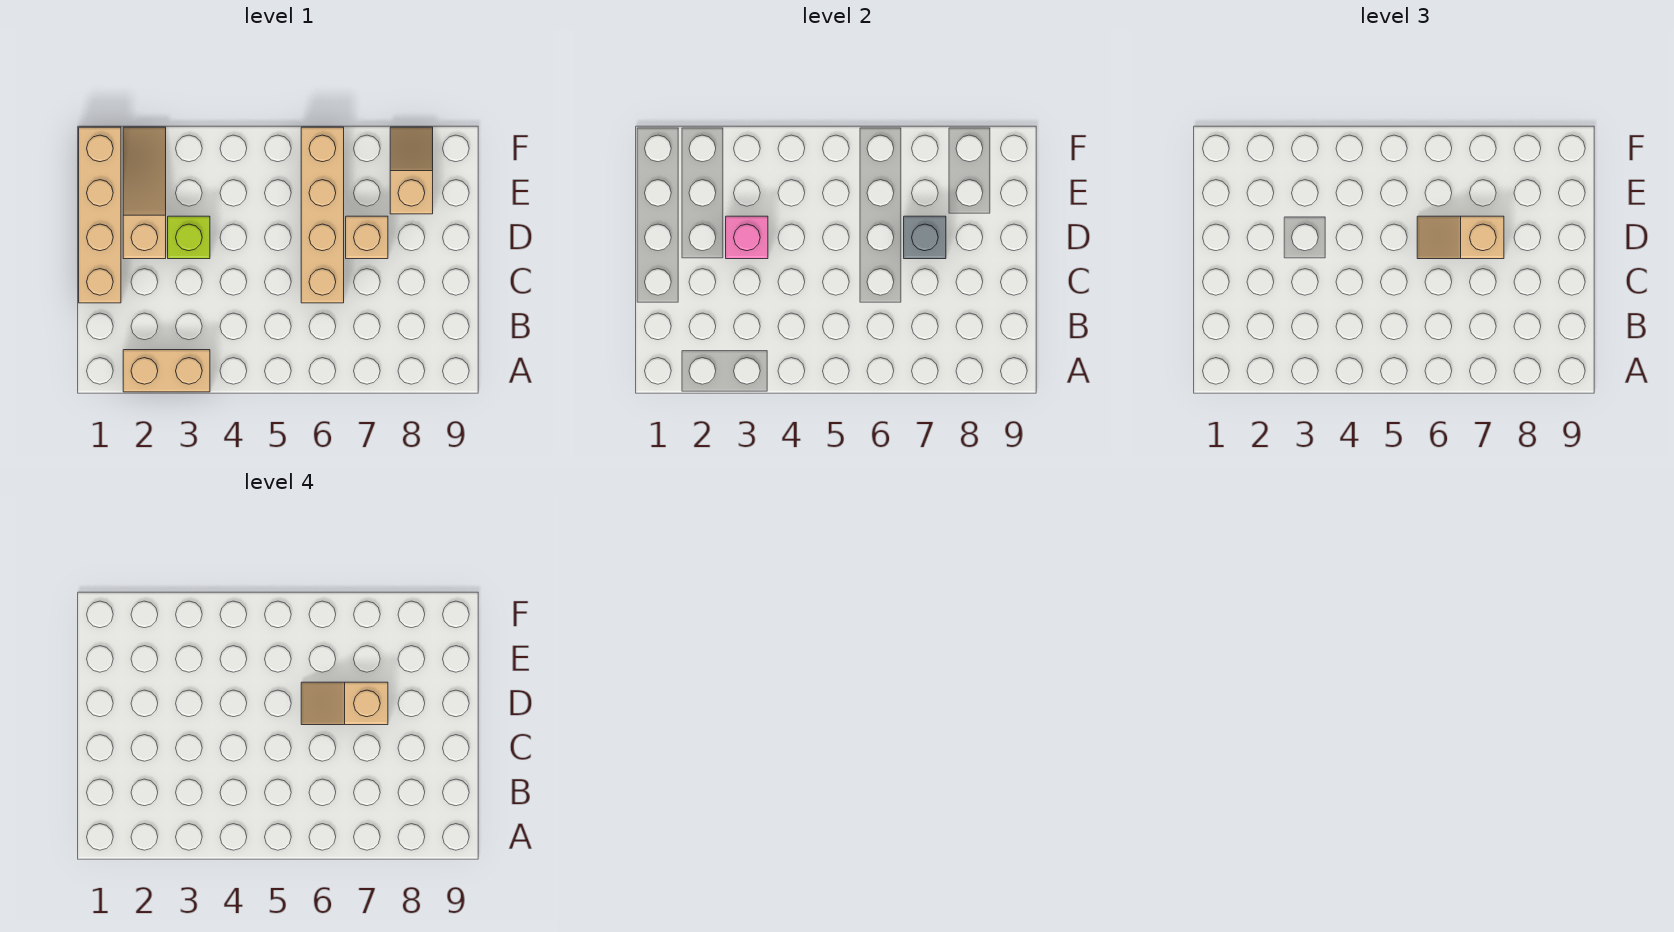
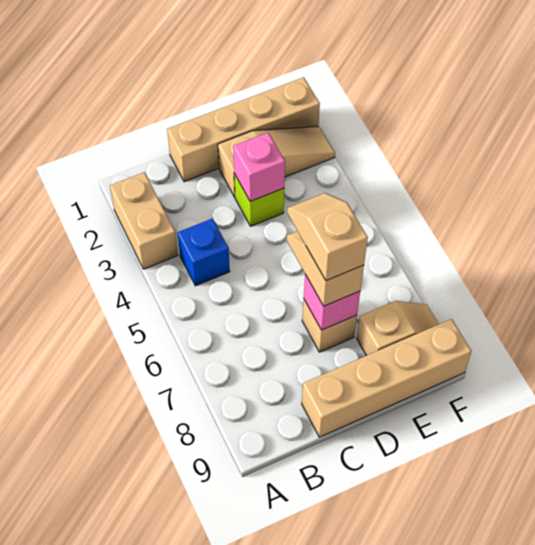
none -> blue brick B4 level 1
tan brick C6:F6 level 1 -> tan brick C9:F9 level 1
grey brick D7 level 2 -> pink brick D7 level 2

